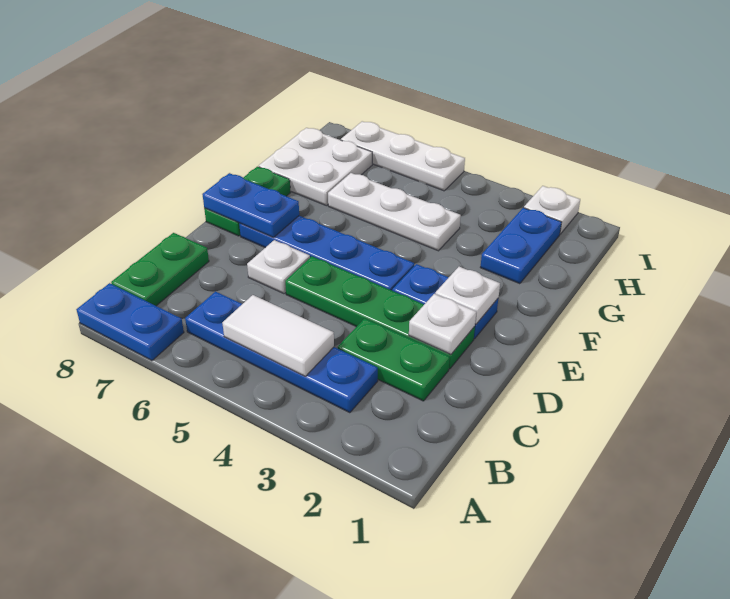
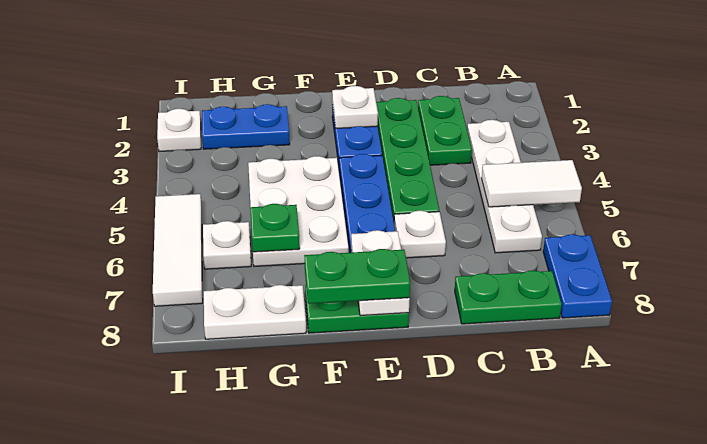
blue plate B3:B6 level 1 -> white plate B3:B6 level 1
white tile B4:B5 level 2 -> white tile A5:B5 level 2
white plate D2 level 2 -> white plate H6 level 1
blue plate E7:E8 level 2 -> white plate E7:E8 level 2
none -> green plate E8:F8 level 3
white plate G4:G6 level 1 -> white plate F4:G6 level 1
none -> green plate G6 level 2
white plate G7:H8 level 1 -> white plate G8:H8 level 1
white plate I5:I7 level 1 -> white tile I5:I7 level 1

